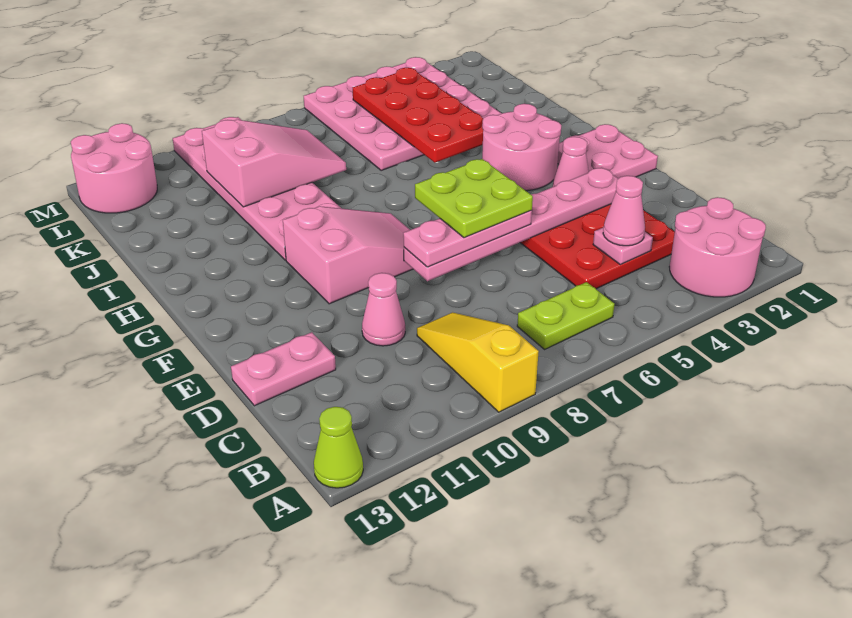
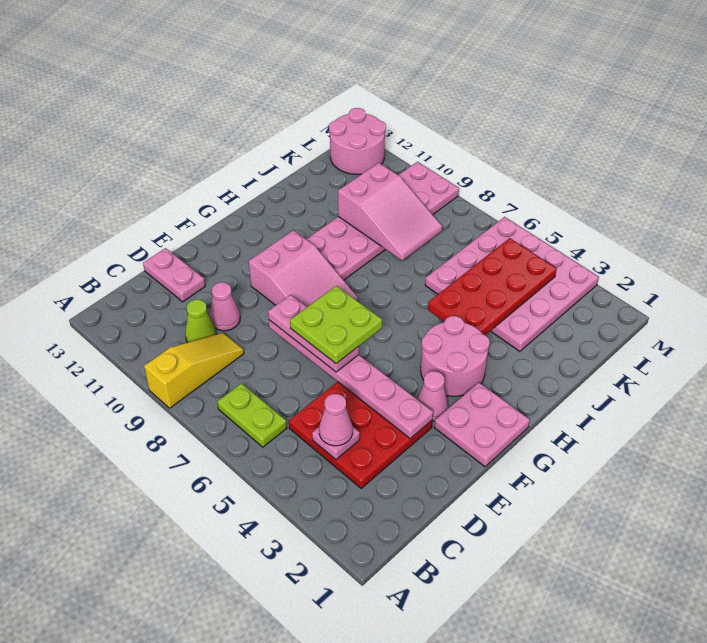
pink round brick A2:B3 level 1 -> none
lime cone A13 level 1 -> lime cone C10 level 1

